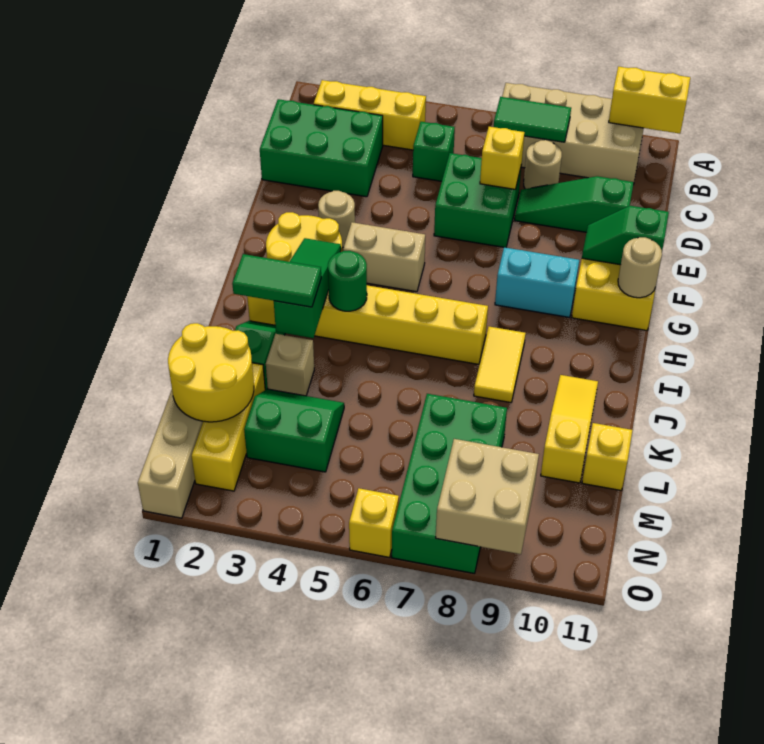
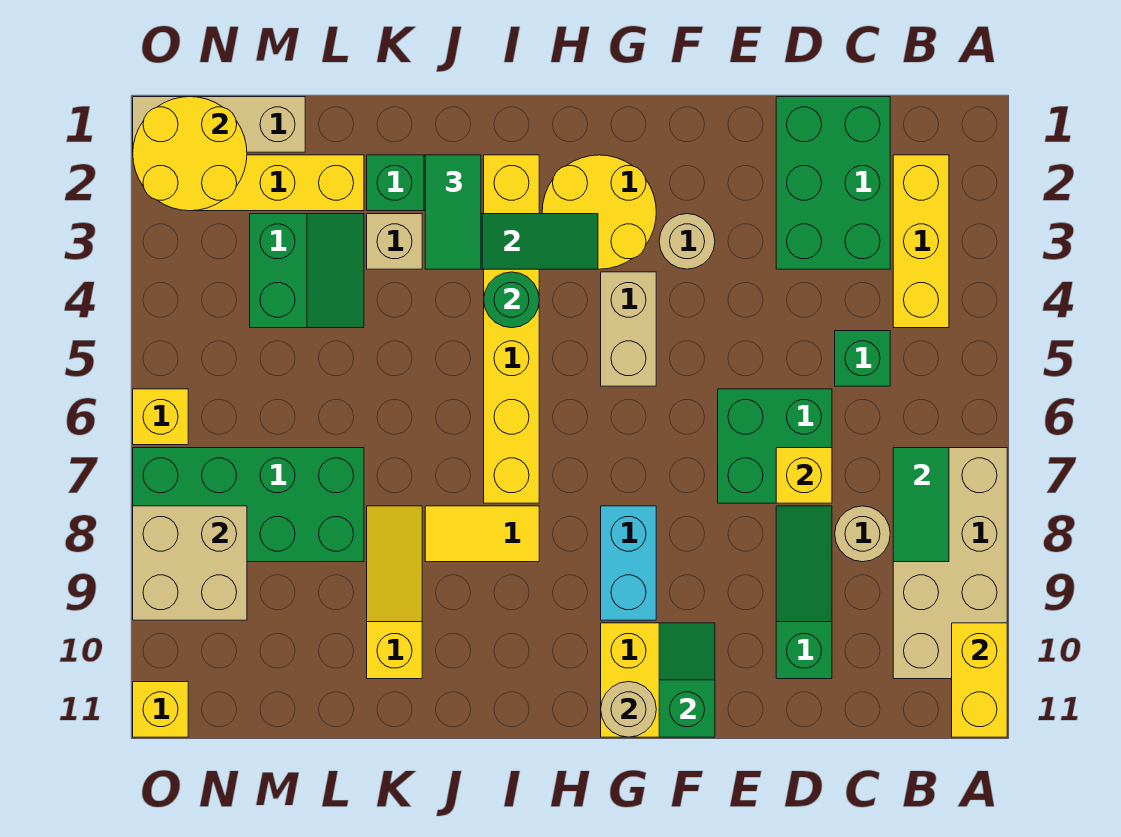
yellow slope J10:L10 level 1 top L -> yellow slope K8:K10 level 1 top 10
yellow round brick L1:M2 level 2 -> yellow round brick N1:O2 level 2
yellow brick L11 level 1 -> yellow brick O11 level 1

